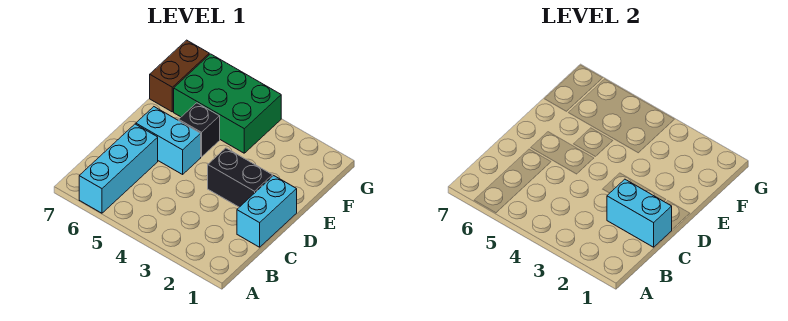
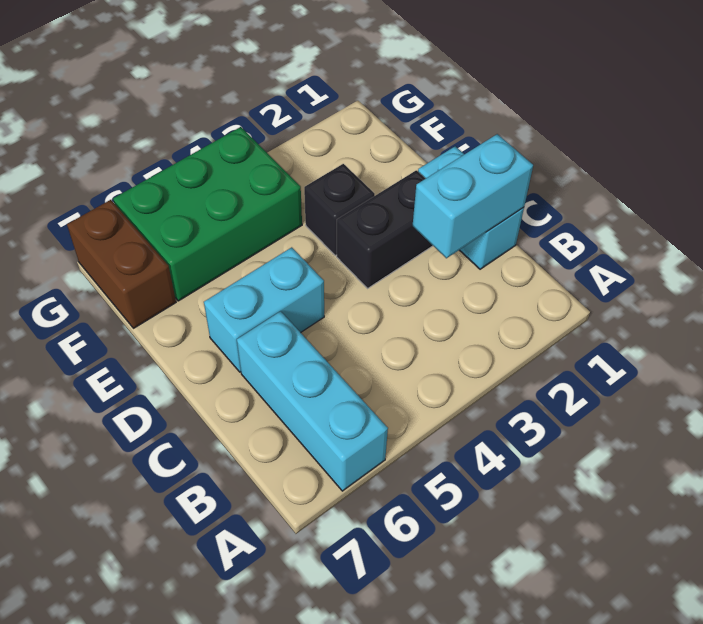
black brick E5 level 1 -> black brick E3 level 1

